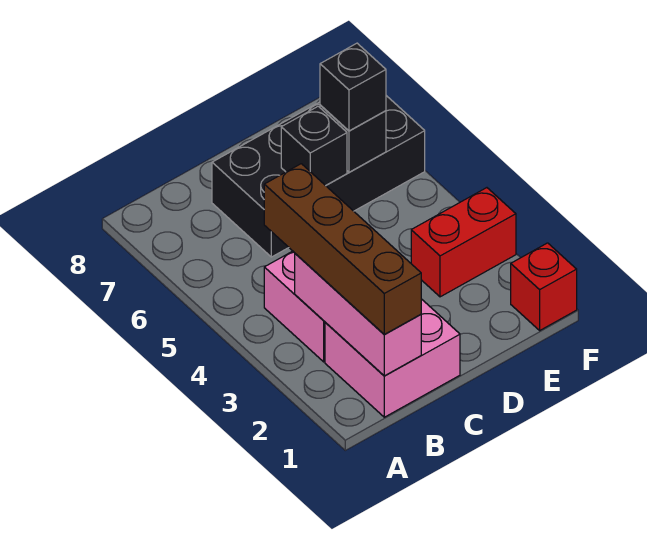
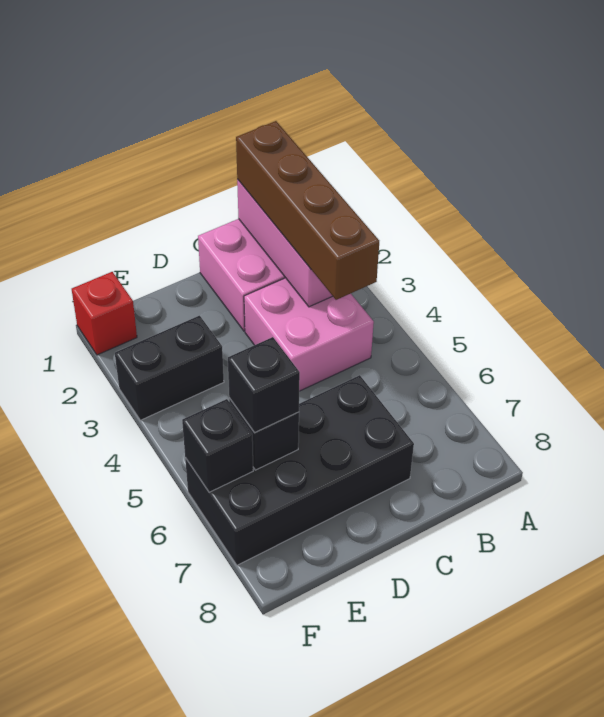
black brick D6 level 2 -> black brick F6 level 2
red brick E3:F3 level 1 -> black brick E3:F3 level 1

